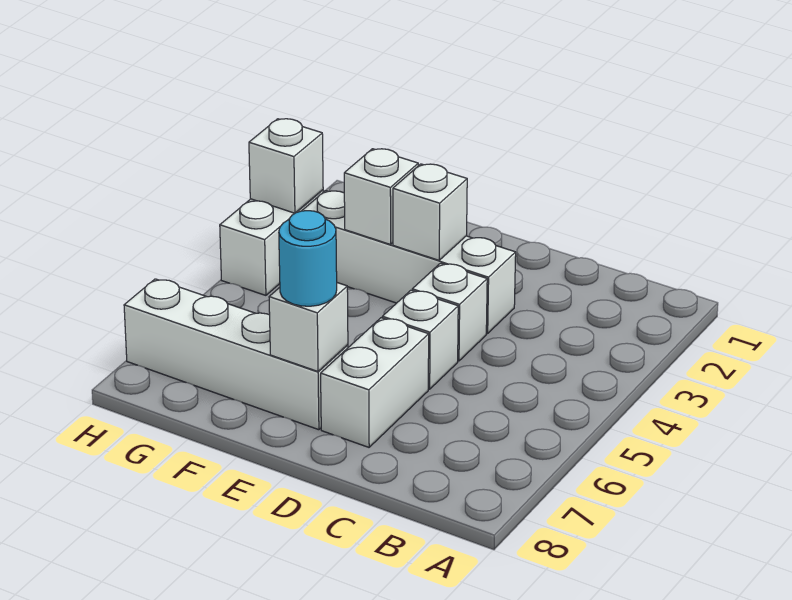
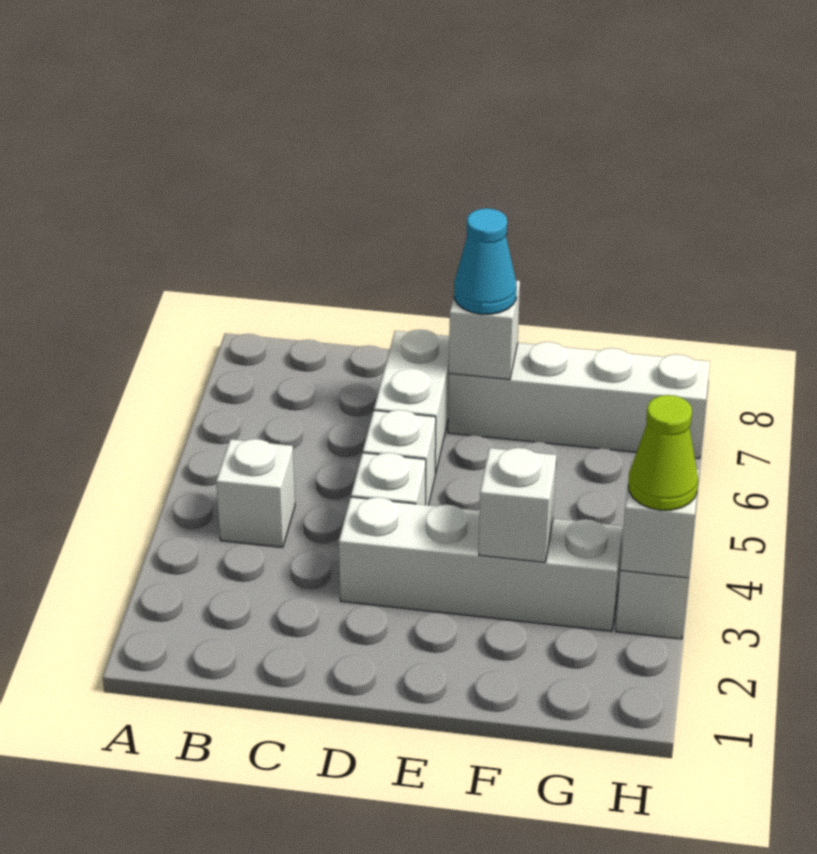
white brick E3 level 2 -> white brick B4 level 1
cyan round brick E7 level 3 -> cyan cone E7 level 3
none -> lime cone H3 level 3

